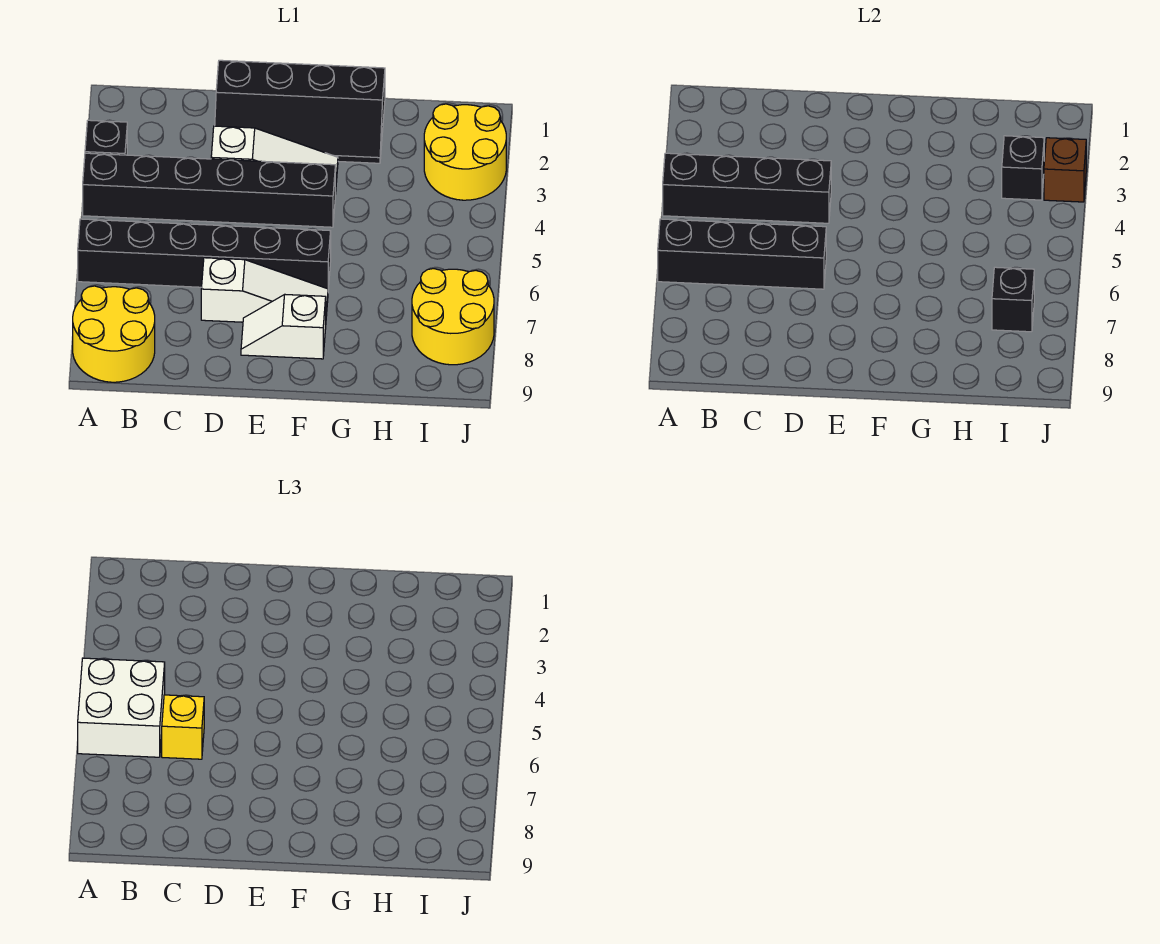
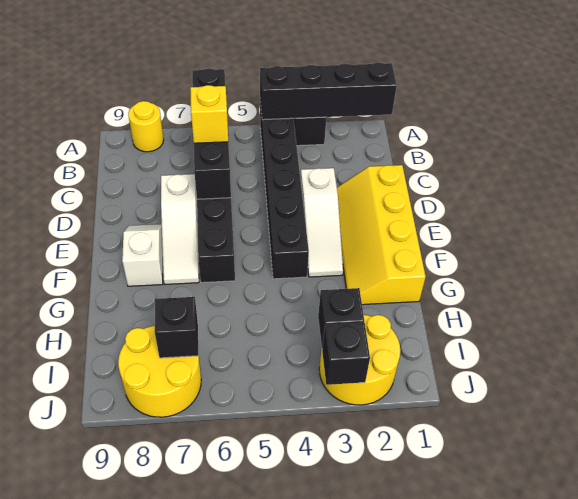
black brick A4:D4 level 2 -> black brick A1:A4 level 2
white brick A5:B6 level 3 -> none
yellow round brick A8:B9 level 1 -> yellow round brick A8 level 1
black slope D1:G2 level 1 top 1 -> yellow slope D1:G2 level 1 top 1
brown brick J3 level 2 -> black brick J3 level 2

